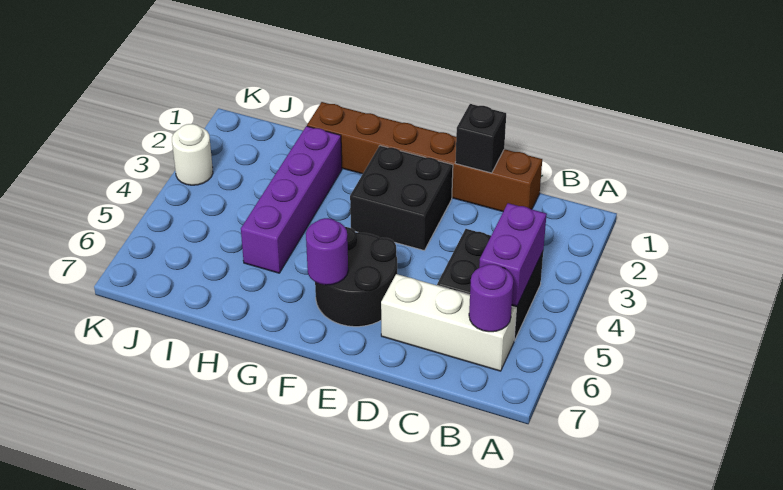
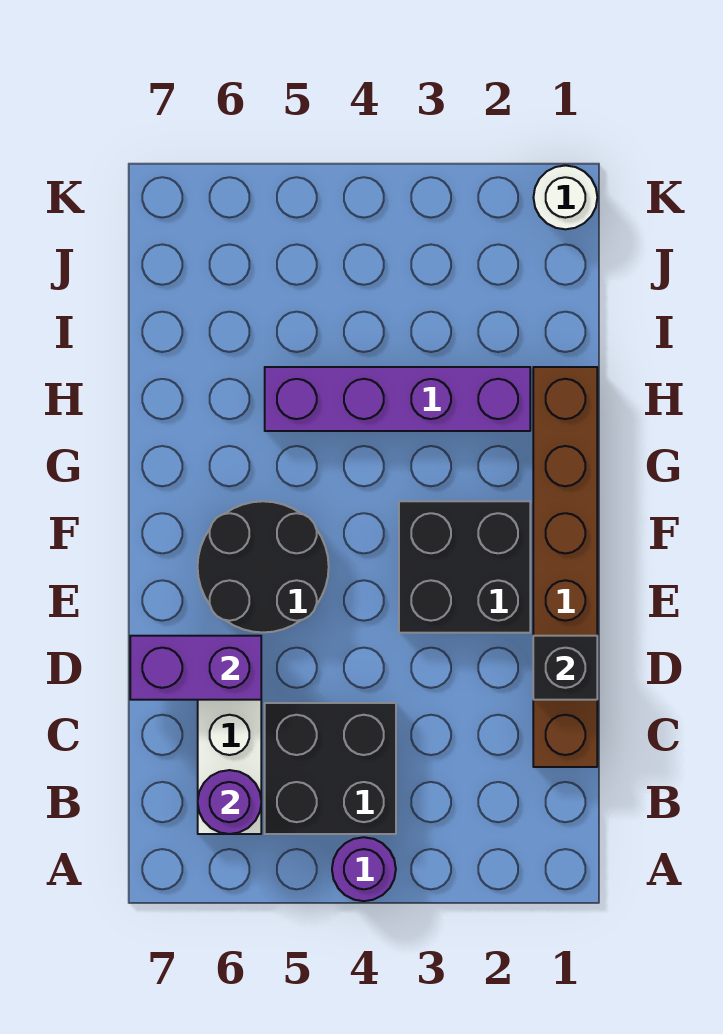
purple brick B4:B5 level 2 -> purple brick D6:D7 level 2
purple round brick F6 level 2 -> purple round brick A4 level 1
white round brick K3 level 1 -> white round brick K1 level 1

